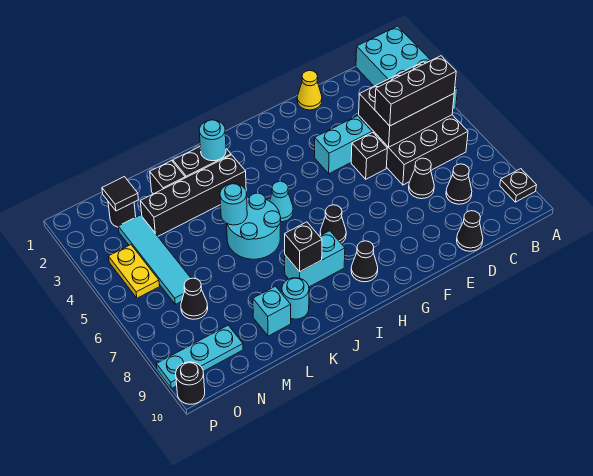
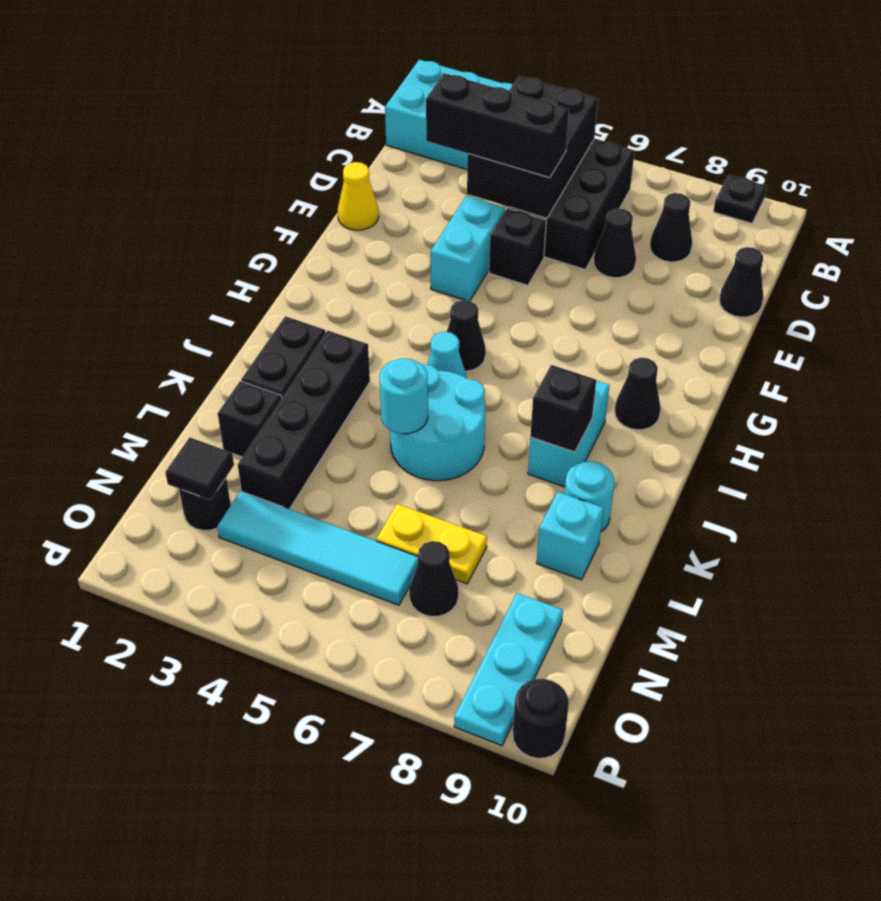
black brick B5:D5 level 3 -> black brick D3:D5 level 3
black cone H7 level 1 -> black cone H5 level 1
cyan round brick J2 level 2 -> none
yellow plate O4:O5 level 1 -> yellow plate M6:M7 level 1

